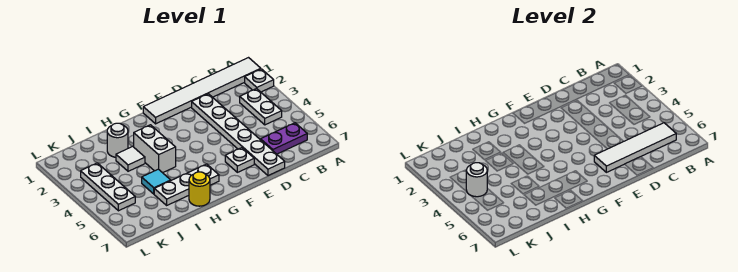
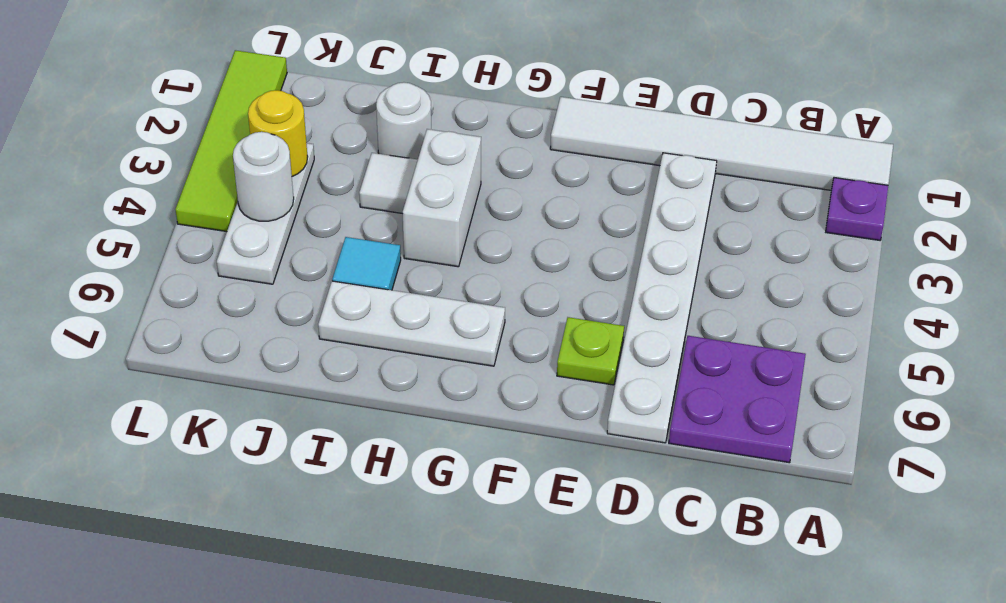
white plate A2 level 1 -> purple plate A2 level 1
white plate B3:B4 level 1 -> none
purple plate B6:C6 level 1 -> purple plate B6:C7 level 1
white tile B6:E6 level 2 -> none
white plate E6 level 1 -> lime plate E6 level 1
yellow round brick H7 level 1 -> yellow round brick K3 level 2
none -> lime tile L1:L4 level 1

